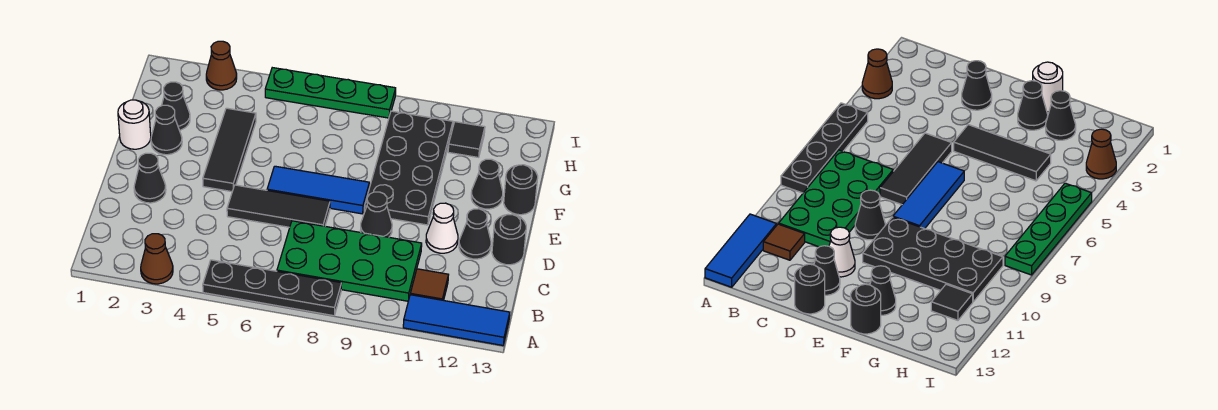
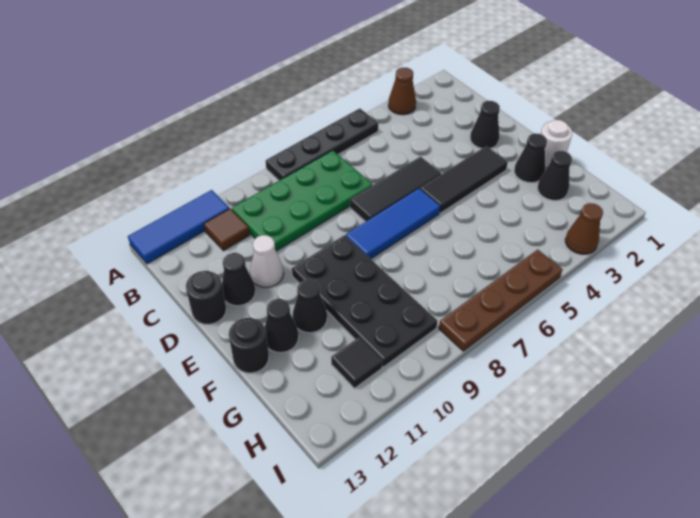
black cone D9 level 1 -> black cone F11 level 1
black tile E4:G4 level 1 -> black tile E3:E5 level 1
green plate I5:I8 level 1 -> brown plate I5:I8 level 1

